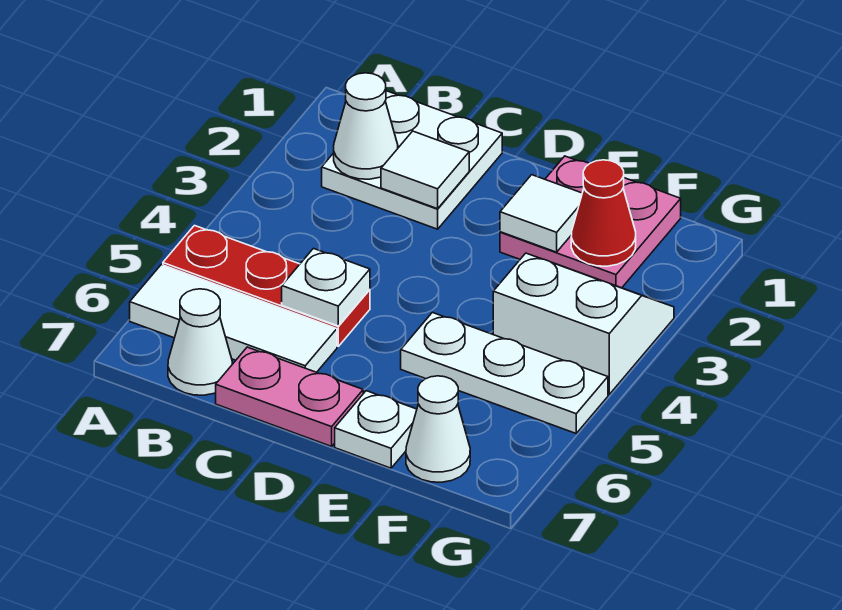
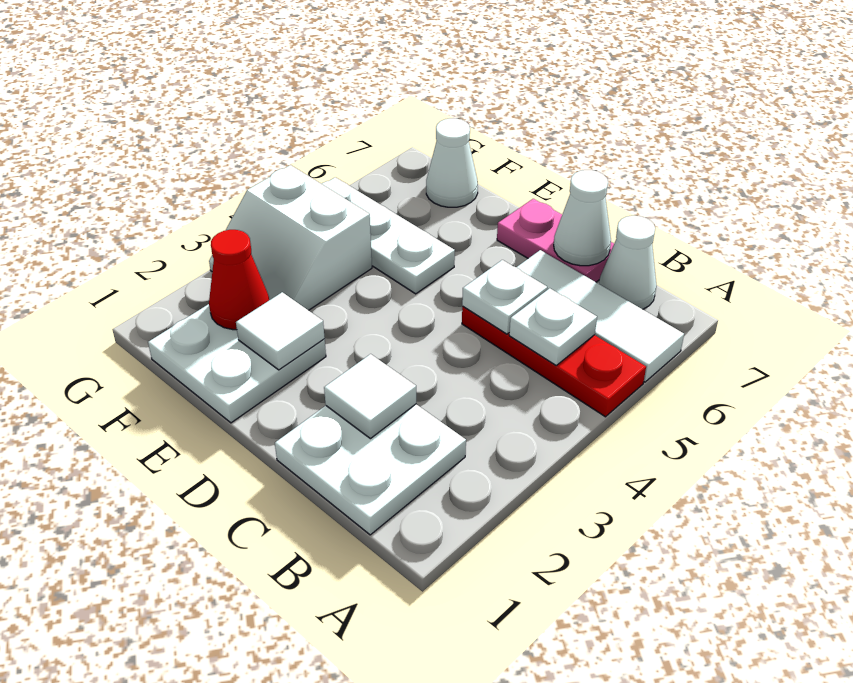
white cone B2 level 2 -> white cone C7 level 2
pink plate E1:F2 level 1 -> white plate E1:F2 level 1
white plate E7 level 1 -> white plate B5 level 2

